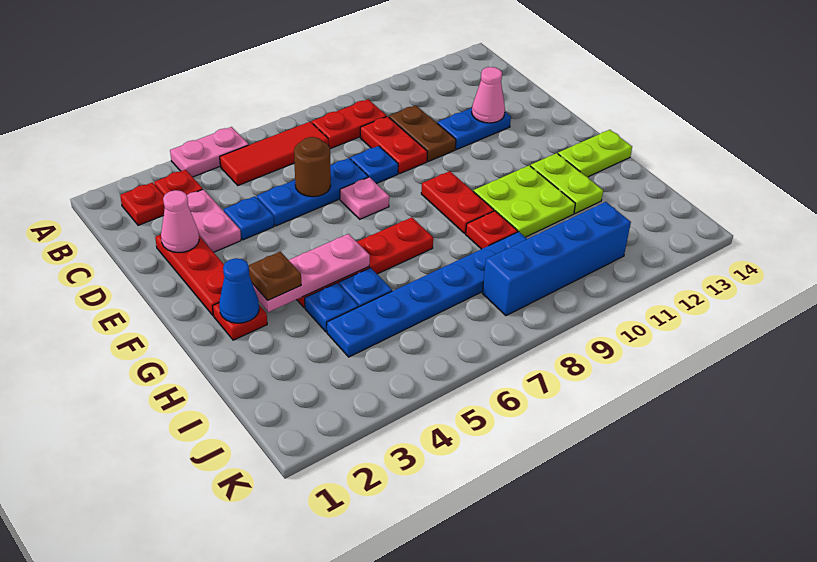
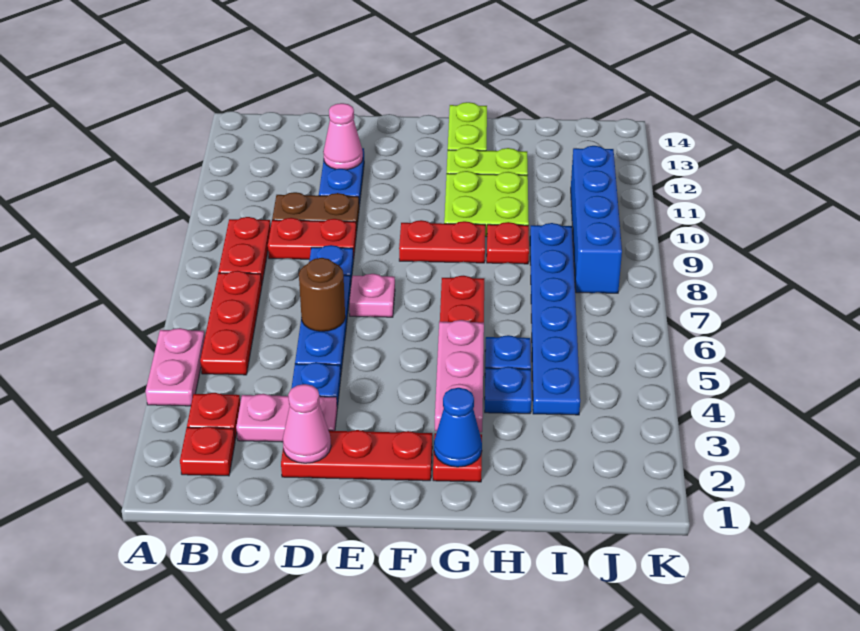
red tile B5:B7 level 1 -> red plate B5:B7 level 1
brown plate G3 level 3 -> none

